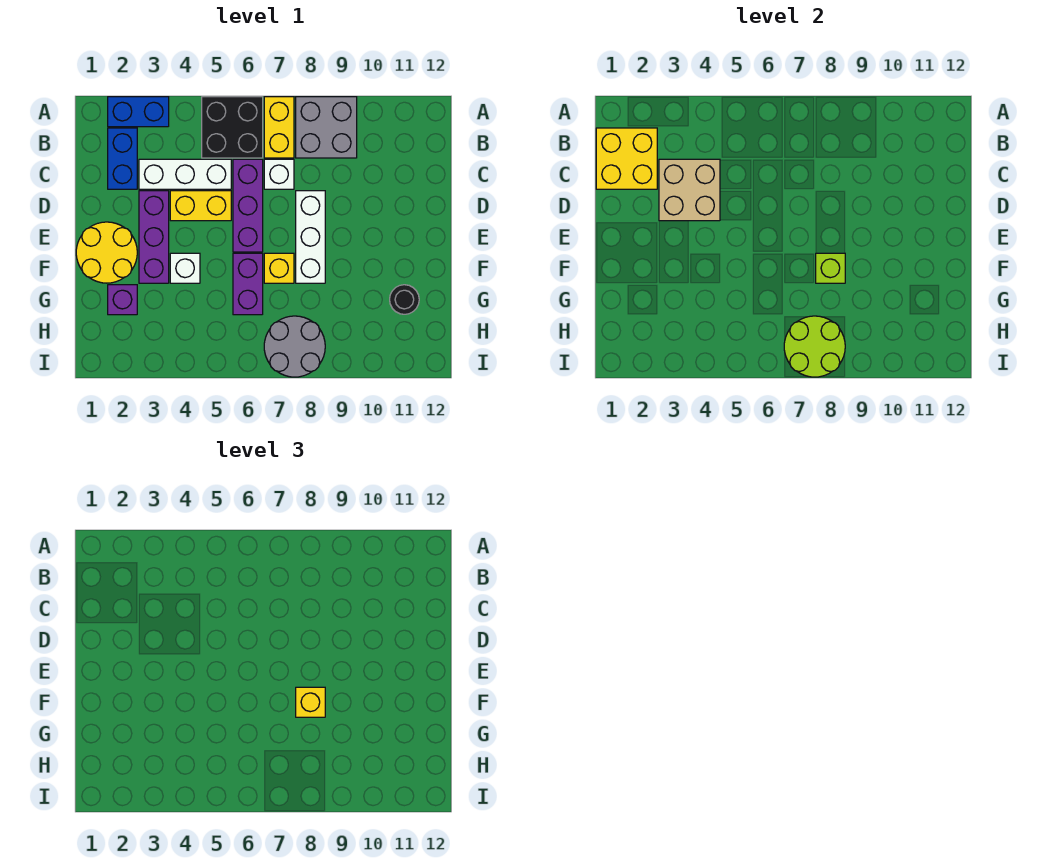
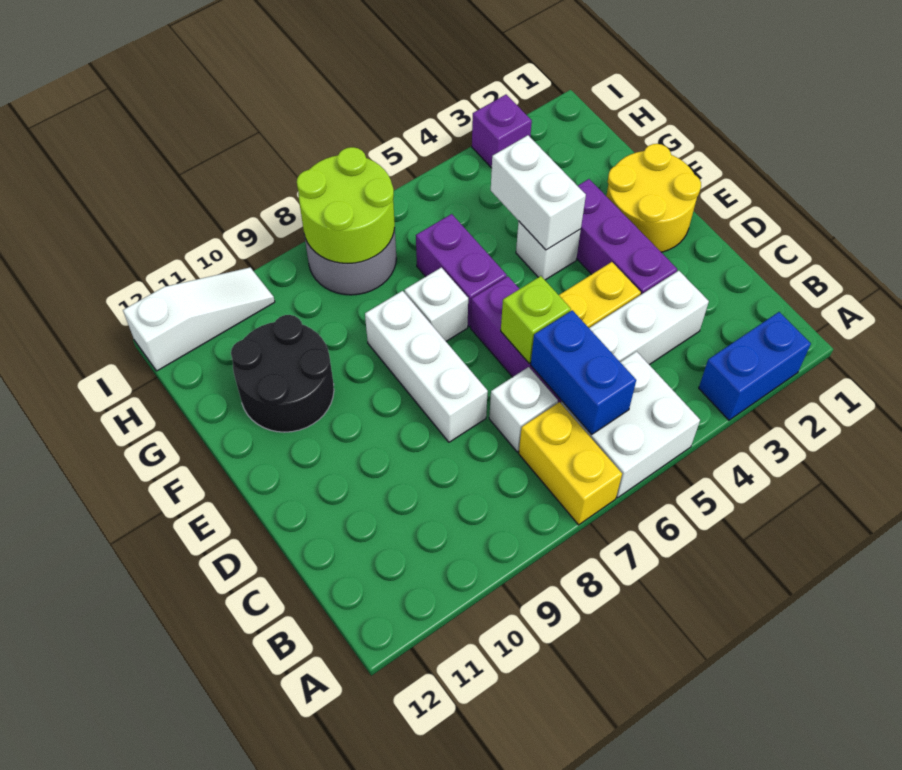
black brick A5:B6 level 1 -> white brick A5:B6 level 1
grey brick A8:B9 level 1 -> none
yellow brick B1:C2 level 2 -> none
blue brick B2:C2 level 1 -> blue brick B6:C6 level 2
tan brick C3:D4 level 2 -> none
none -> white brick F4:G4 level 2
yellow brick F7 level 1 -> white brick F7 level 1
lime brick F8 level 2 -> lime brick D6 level 2
yellow brick F8 level 3 -> none
purple brick G2 level 1 -> purple brick I3 level 1
black round brick G11 level 1 -> black round brick F10:G11 level 1
none -> white slope I10:I12 level 1 top 12

